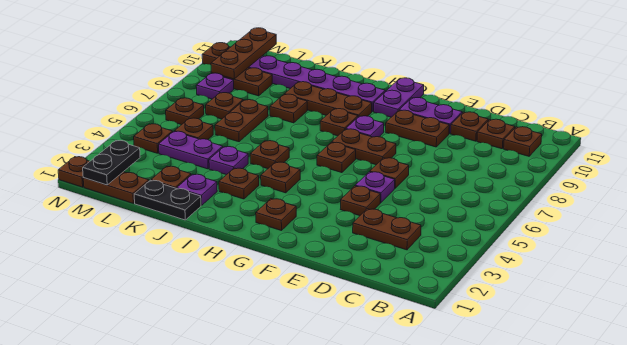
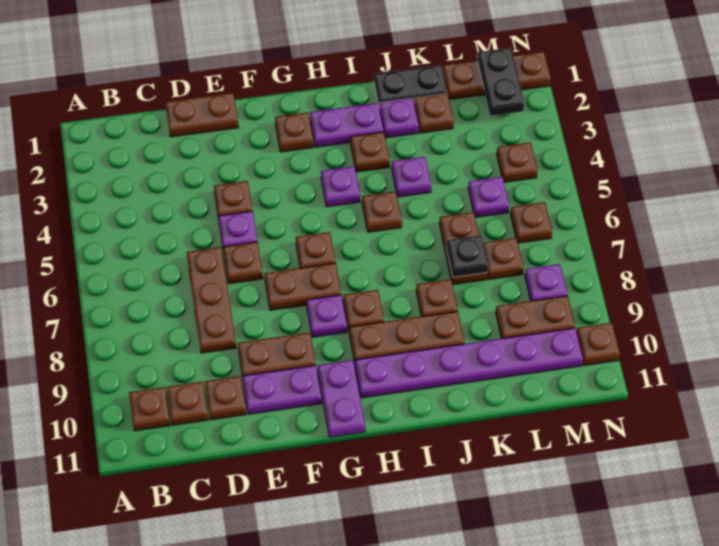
brown plate C3:D3 level 1 -> brown plate D1:E1 level 1
brown plate H4 level 1 -> purple plate H4 level 1
purple plate K4:L4 level 1 -> purple plate H2:I2 level 1
none -> black plate K7 level 2
brown plate L5 level 1 -> purple plate L5 level 1
brown plate M9:M11 level 2 -> brown plate D6:D8 level 1

